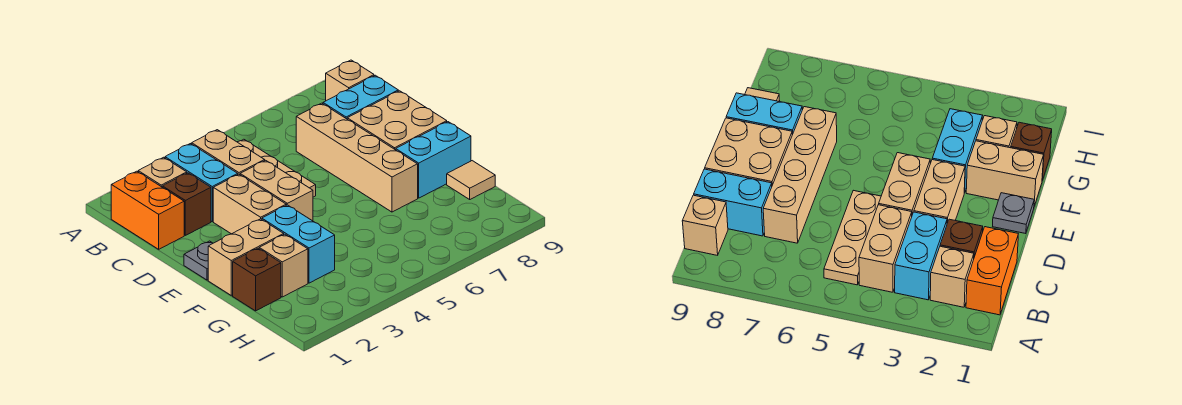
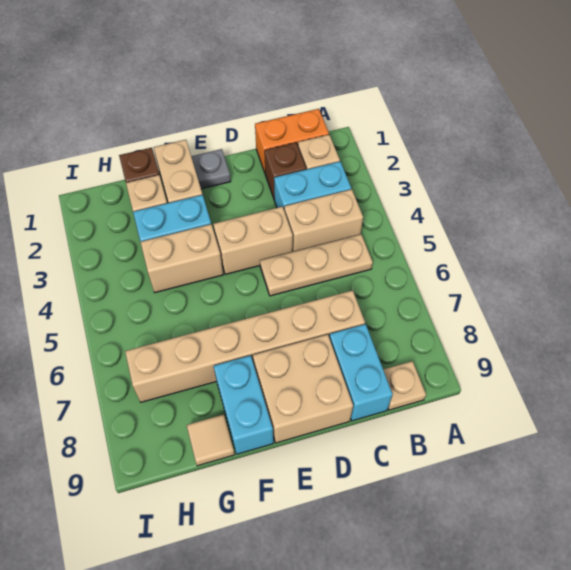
tan brick B9 level 1 -> tan plate B9 level 1
tan brick C7:F7 level 1 -> tan brick C7:H7 level 1
tan brick D3:E3 level 1 -> tan brick F4:G4 level 1

